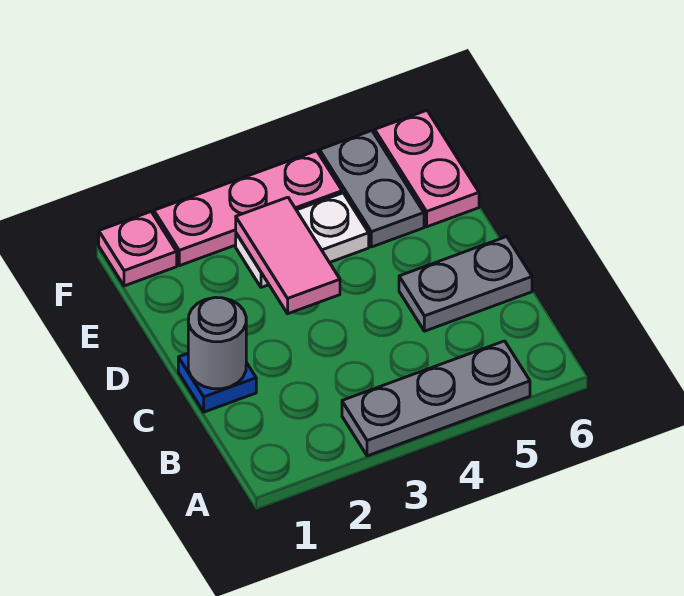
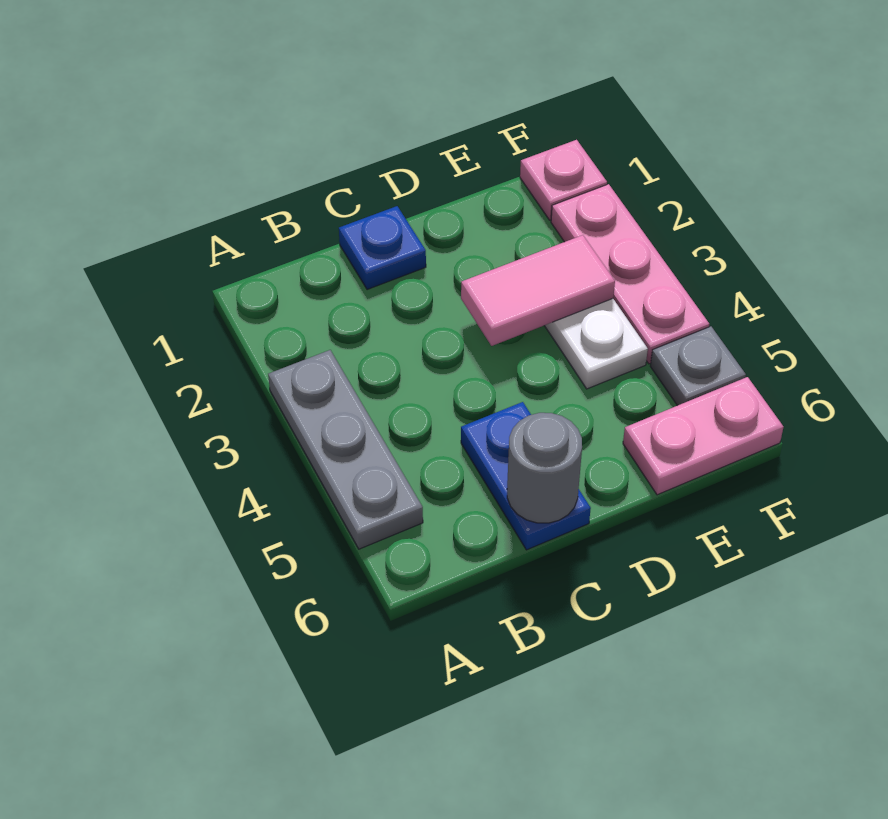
grey round brick C1 level 2 -> grey round brick C6 level 2
grey plate C5:C6 level 1 -> blue plate C5:C6 level 1
grey plate E5:F5 level 1 -> grey plate F5 level 1

